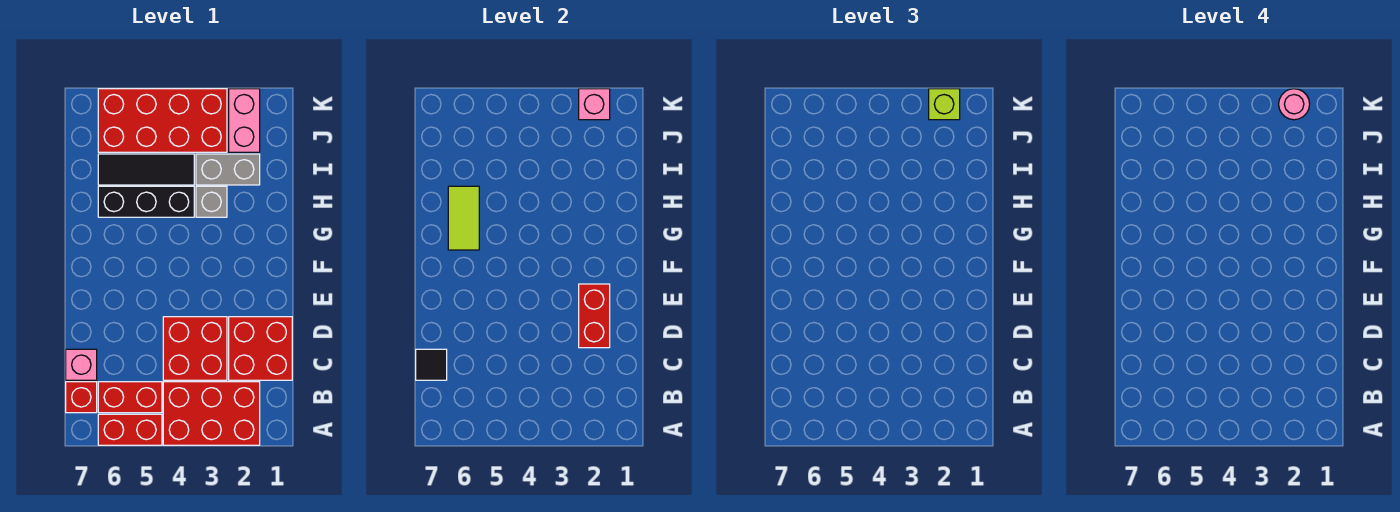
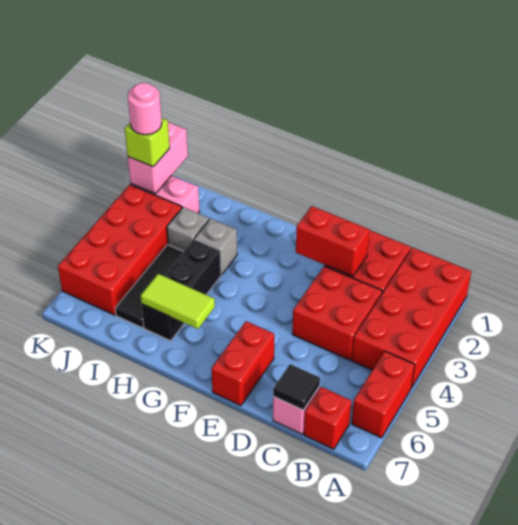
red brick A2:B4 level 1 -> red brick A1:B4 level 1
red brick B5:B6 level 1 -> red brick E6:E7 level 1
grey brick I2:I3 level 1 -> grey brick I3 level 1
pink brick K2 level 2 -> pink brick K1:K2 level 2

